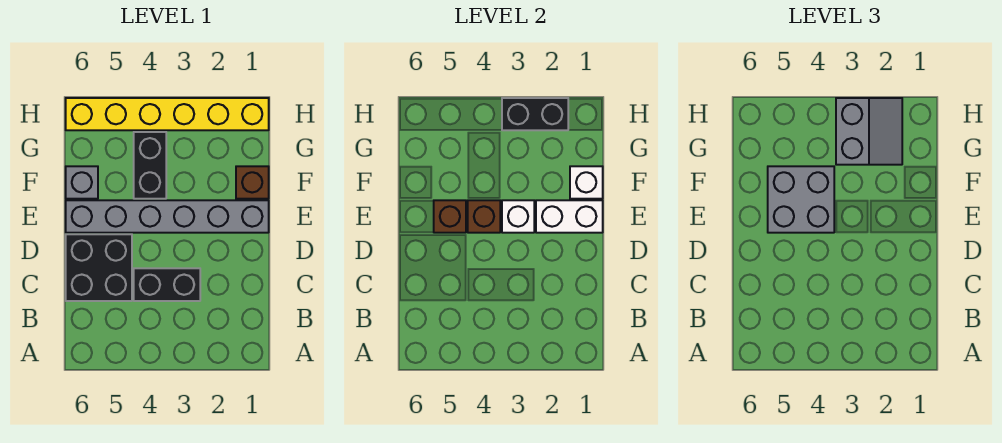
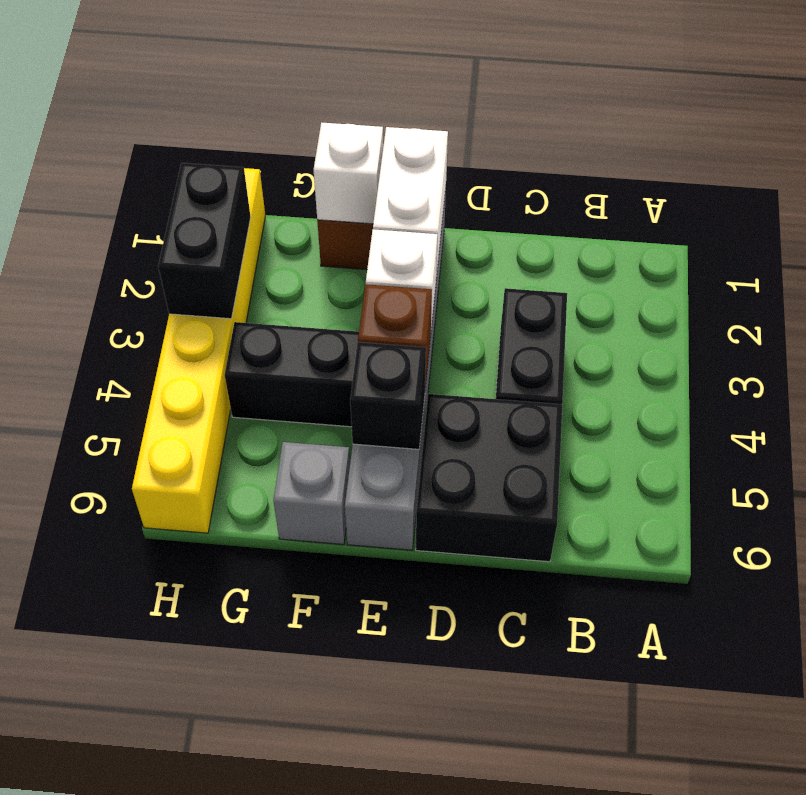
grey brick E4:F5 level 3 -> none
brown brick E5 level 2 -> black brick E5 level 2
grey slope G2:H3 level 3 top 3 -> none

